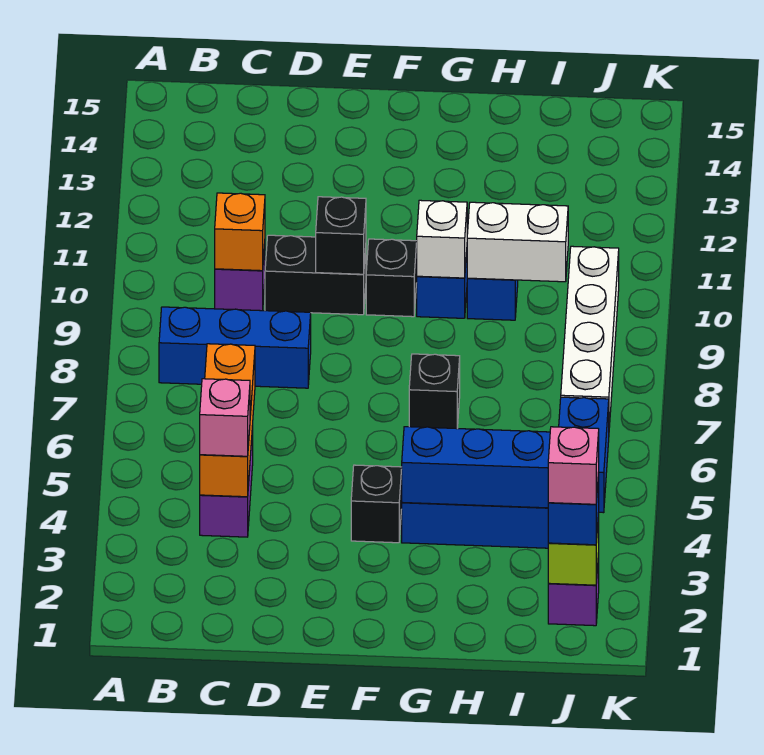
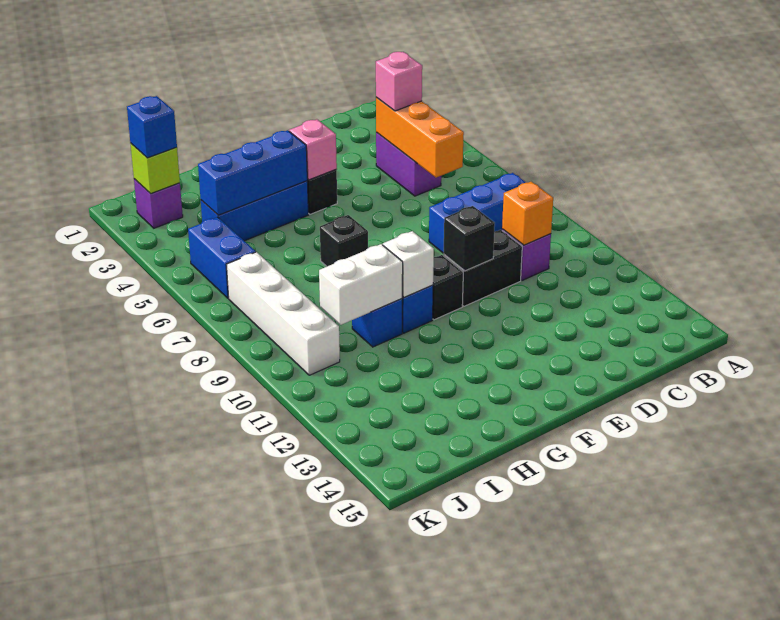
pink brick J2 level 4 -> pink brick F4 level 2

